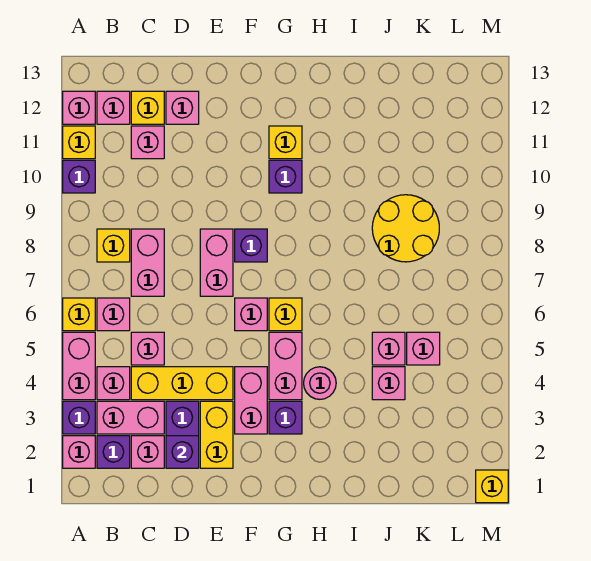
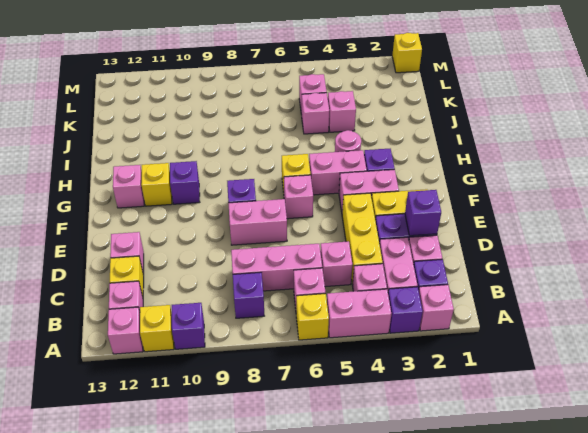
yellow brick B8 level 1 -> purple brick B8 level 1
pink brick C7:C8 level 1 -> pink brick C6:C8 level 1
pink brick C11 level 1 -> pink brick G12 level 1
yellow round brick J8:K9 level 1 -> none

